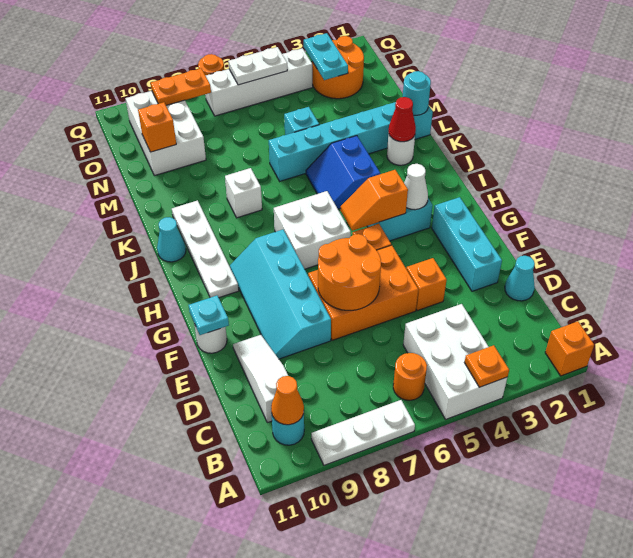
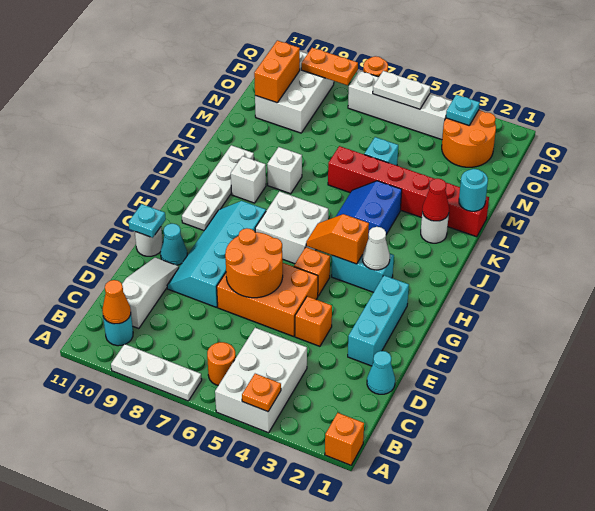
none -> white brick J9 level 1
cyan cone J11 level 1 -> cyan cone F10 level 1
cyan brick L1:L6 level 1 -> red brick L1:L6 level 1
orange brick N10 level 2 -> orange brick N10:O10 level 2
cyan plate O3:P3 level 2 -> cyan plate P3 level 2

